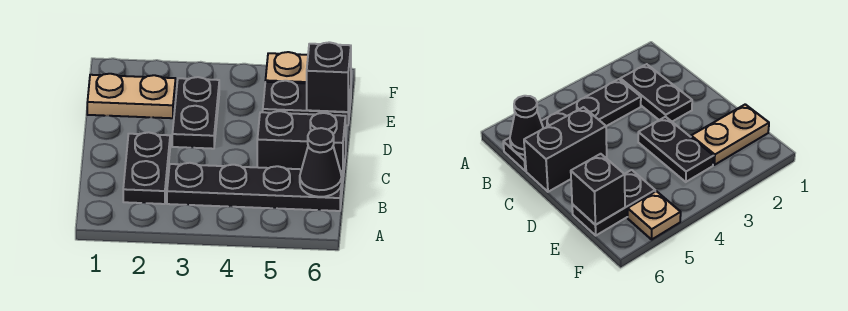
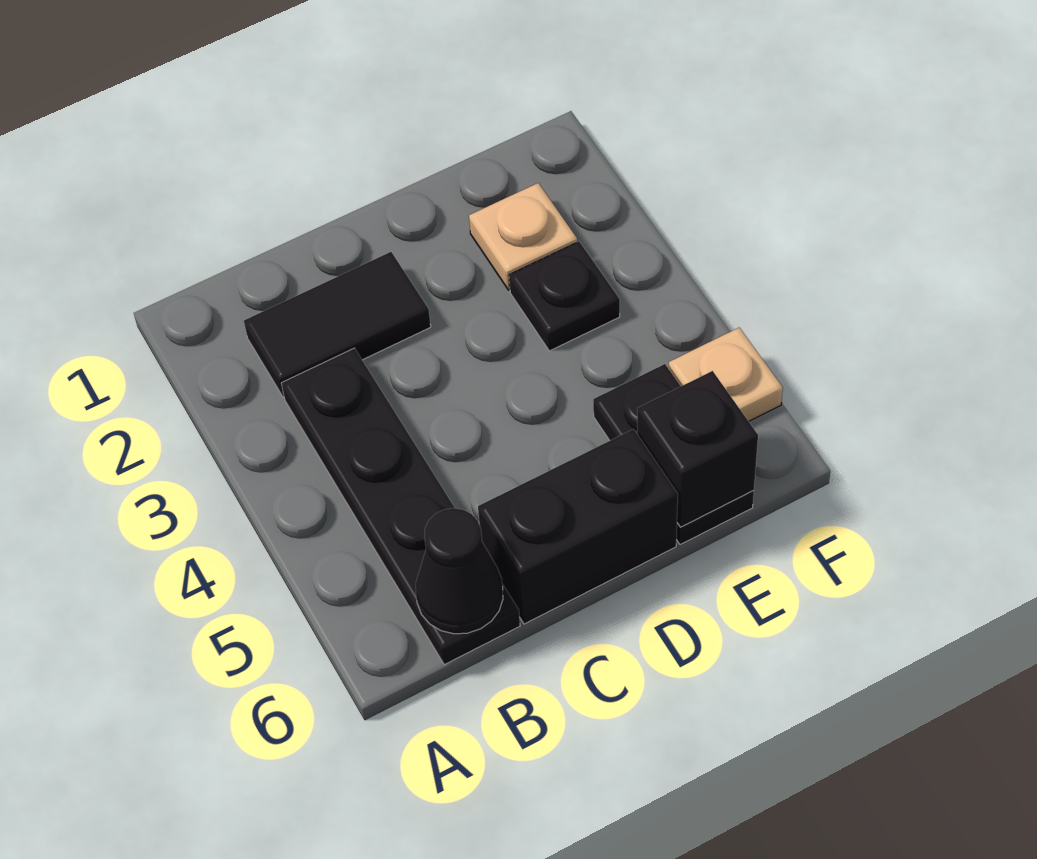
black plate B2:C2 level 1 -> black tile B2:C2 level 1
black brick C5:C6 level 1 -> black brick C6:D6 level 1
black plate D3:E3 level 1 -> black plate E3 level 1
tan plate E1:E2 level 1 -> tan plate E2 level 1

